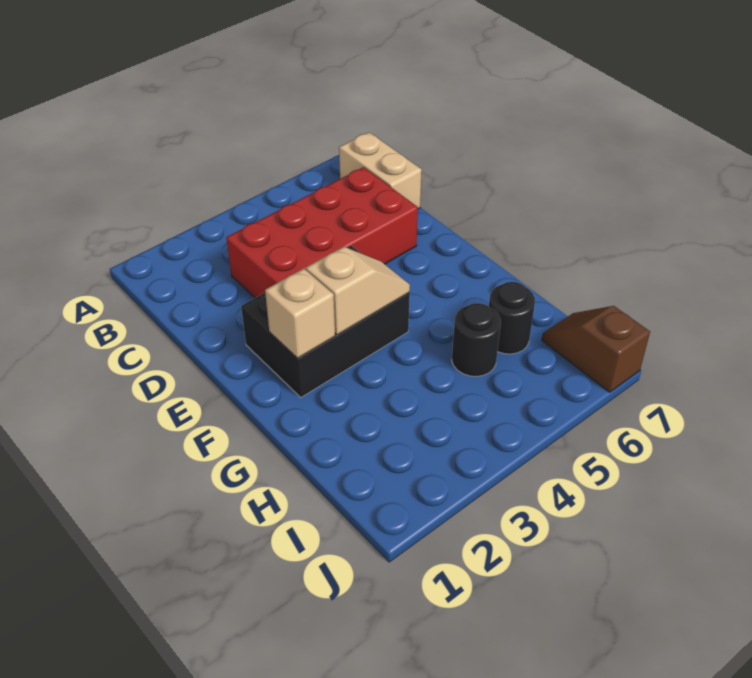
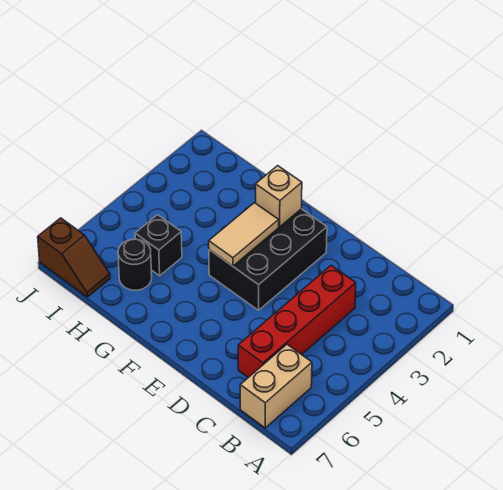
tan brick B7:C7 level 1 -> tan brick B6:B7 level 1
red brick C3:D6 level 1 -> red brick C3:C6 level 1
tan slope F3:F4 level 2 top 3 -> tan tile F3:F4 level 2
black round brick H5 level 1 -> black brick H5 level 1

